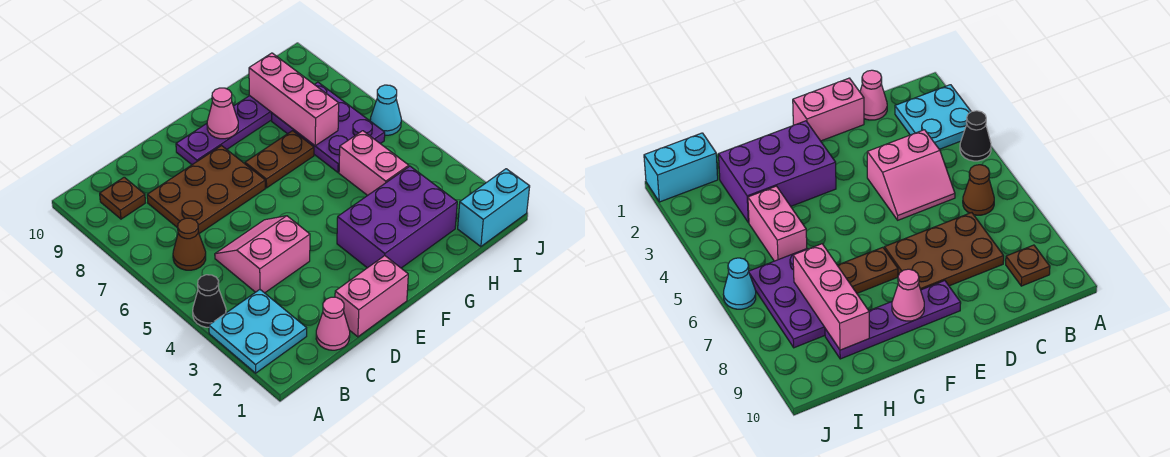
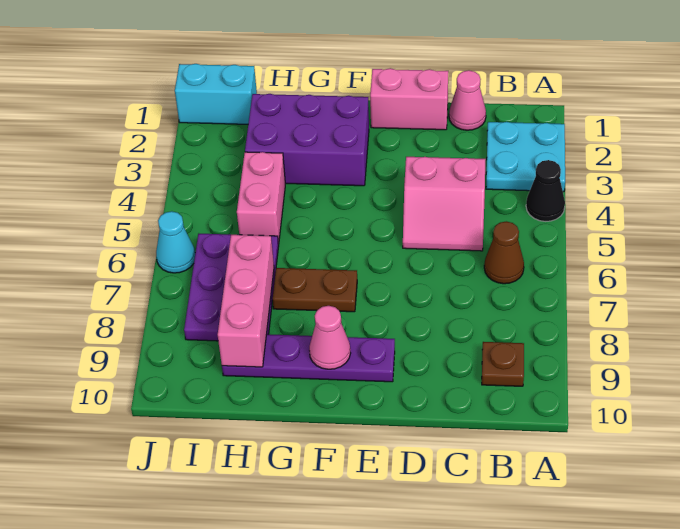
brown plate C7:E8 level 1 -> none

